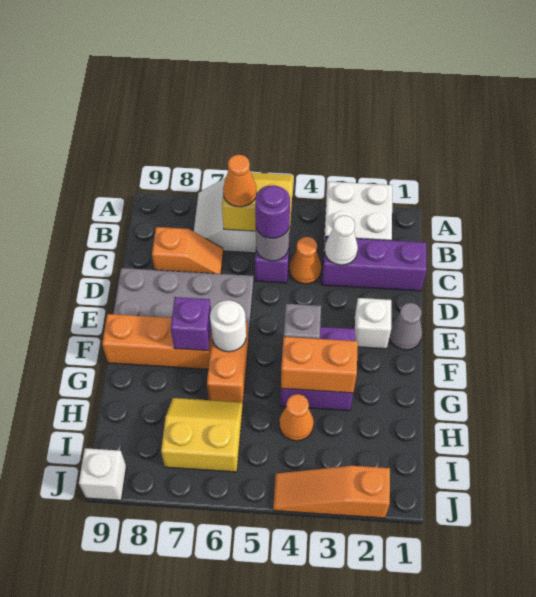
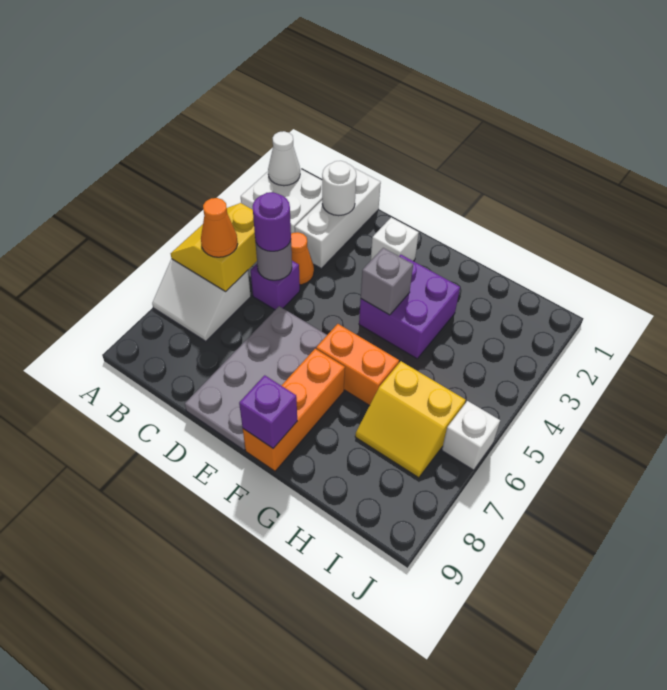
purple brick C1:C3 level 1 -> white brick C1:C3 level 1
white cone C3 level 2 -> white cone A2 level 2
orange slope C7:C8 level 1 top 8 -> none
grey cone E1 level 1 -> none
white round brick F6 level 2 -> white round brick C2 level 2
purple brick F7 level 2 -> purple brick F9 level 2
orange brick G3:G4 level 2 -> none
orange cone H4 level 1 -> none
yellow slope H6:I7 level 1 top I -> yellow slope H6:I7 level 1 top 6
orange slope J2:J4 level 1 top 2 -> none
white brick J9 level 1 -> white brick J6 level 1

